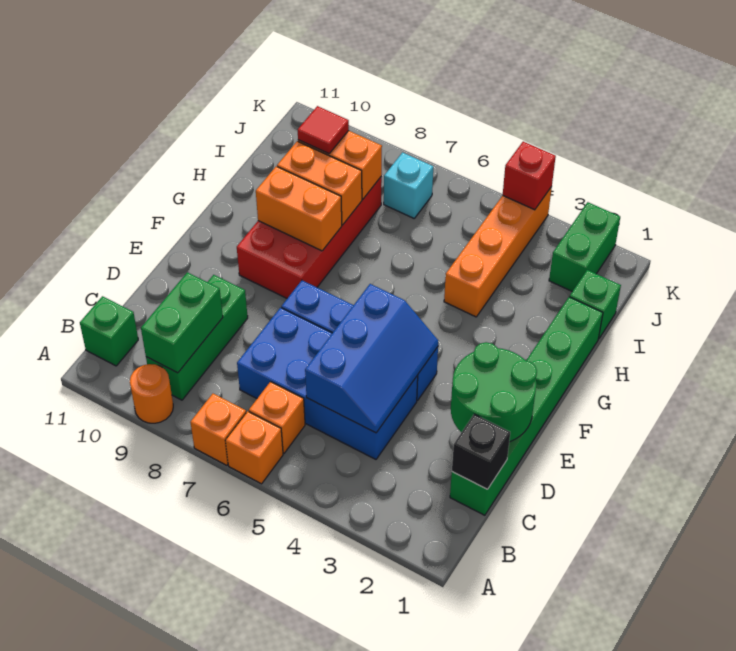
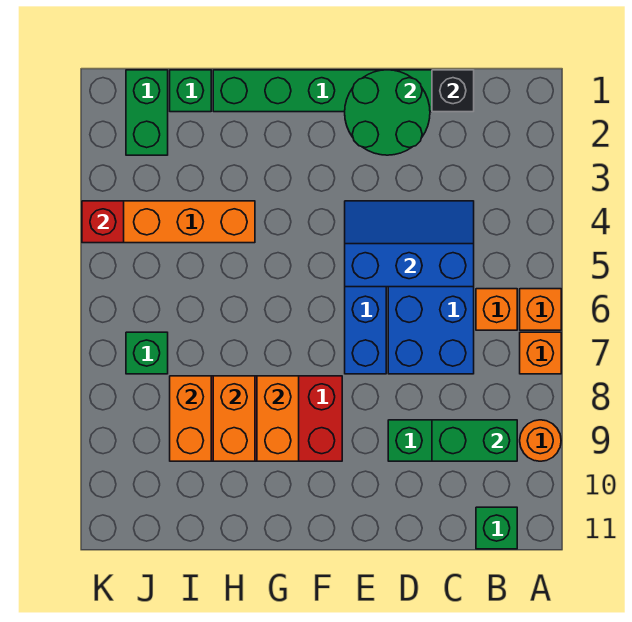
red tile I9 level 3 -> none
green brick J2:K2 level 1 -> green brick J1:J2 level 1
cyan brick J7 level 1 -> green brick J7 level 1

